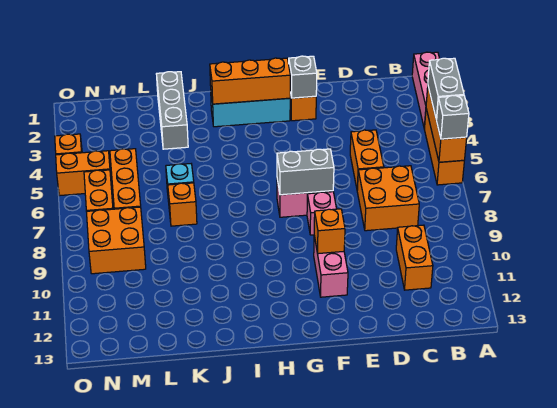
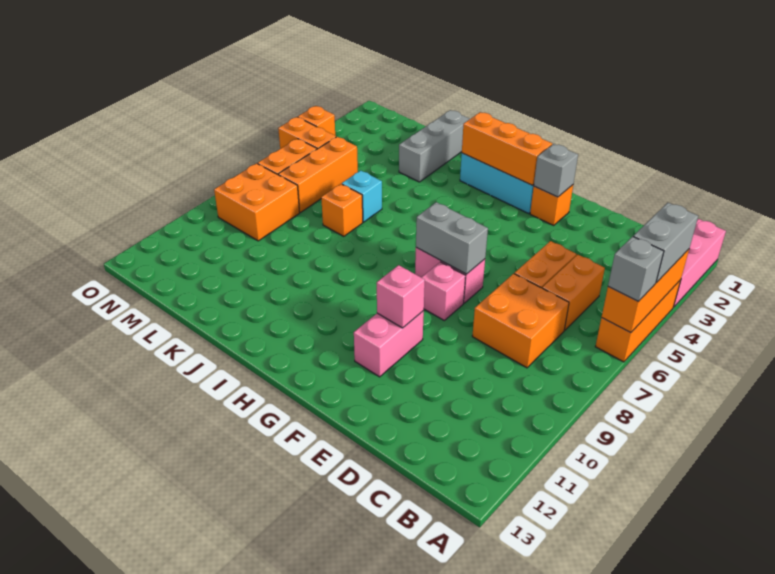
orange brick C10:C11 level 1 -> orange brick C5:C6 level 1
orange brick F10 level 2 -> pink brick F10 level 2

